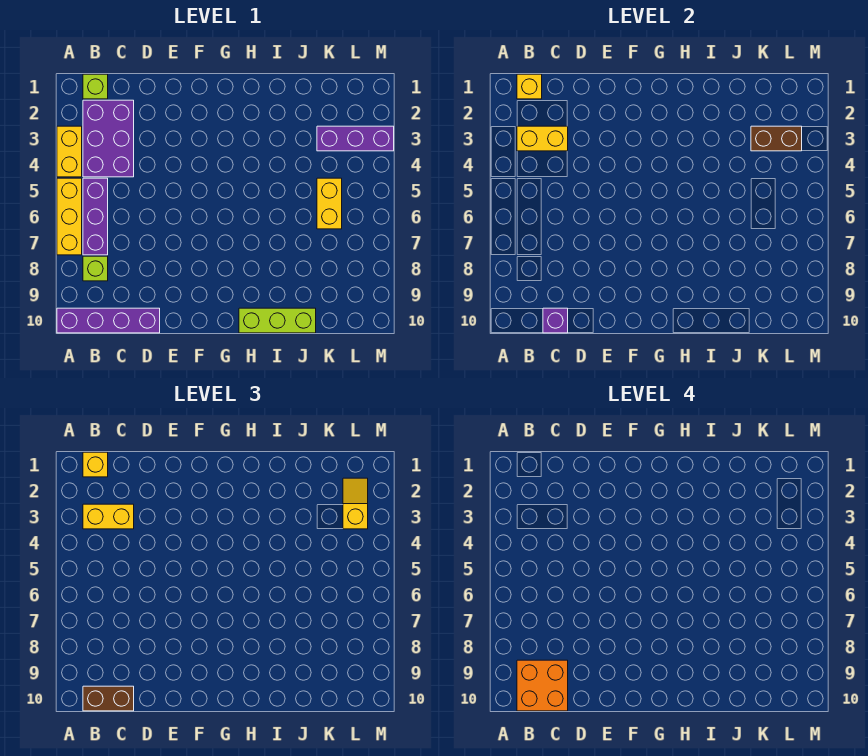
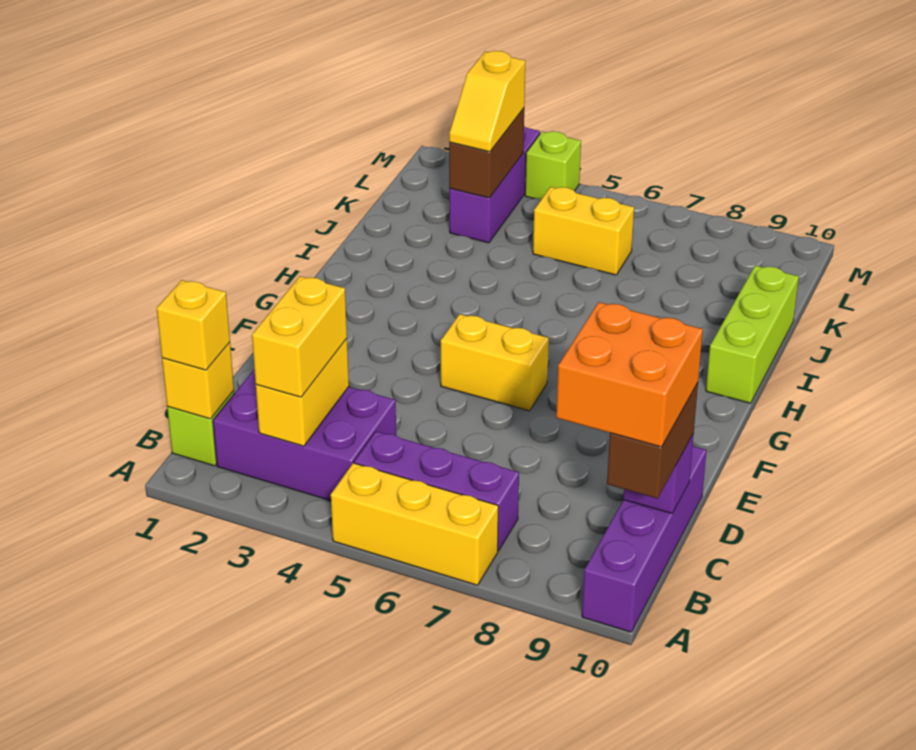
yellow brick A3:A4 level 1 -> yellow brick F5:F6 level 1
lime brick B8 level 1 -> lime brick M4 level 1
yellow slope L2:L3 level 3 top 3 -> yellow slope K3:L3 level 3 top L

